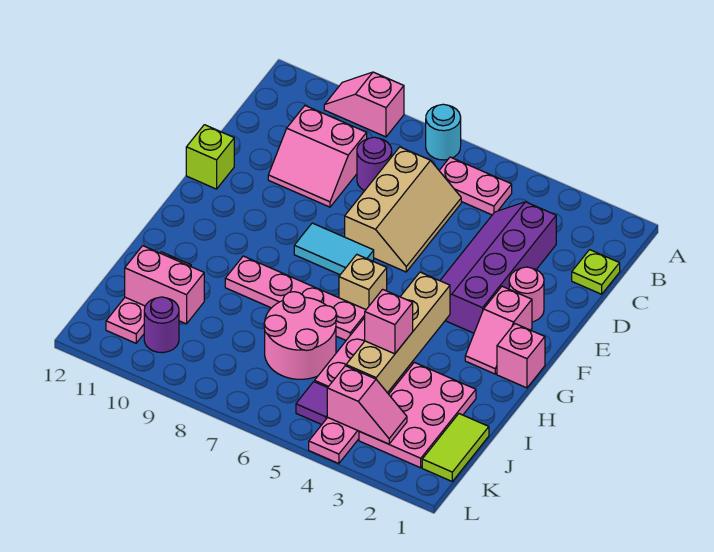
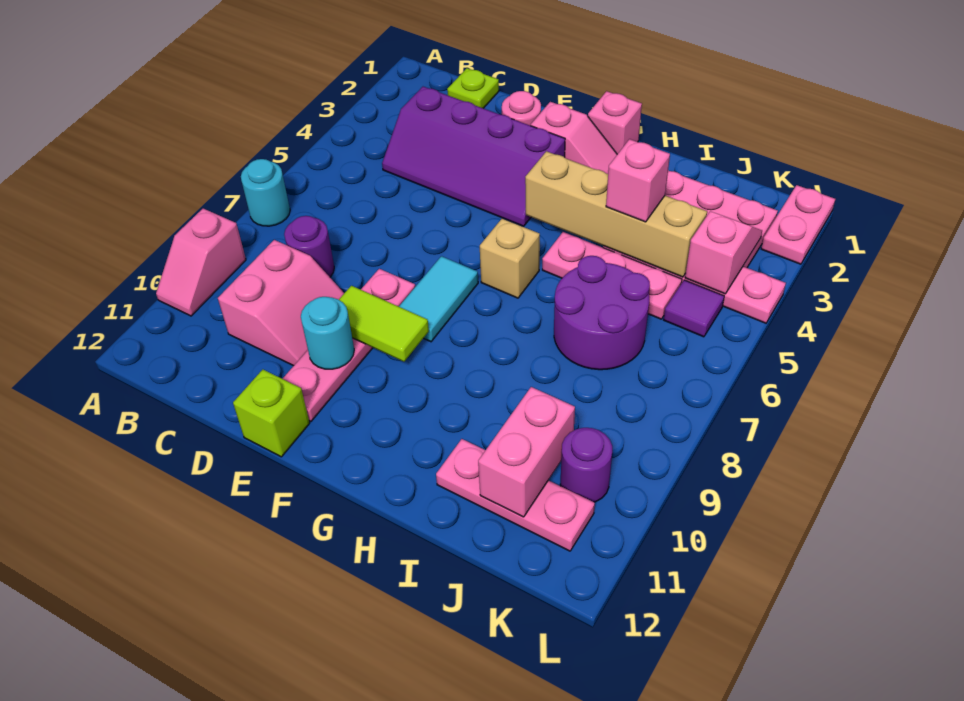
pink plate B5:B6 level 1 -> pink plate L1:L2 level 1
tan slope C6:E7 level 1 top 7 -> none
none -> cyan round brick E10 level 2
pink plate H6:H9 level 1 -> pink plate E8:E11 level 1
pink round brick I6:J7 level 1 -> purple round brick I6:J7 level 1
lime tile J1:K1 level 1 -> lime tile E9:F9 level 2

